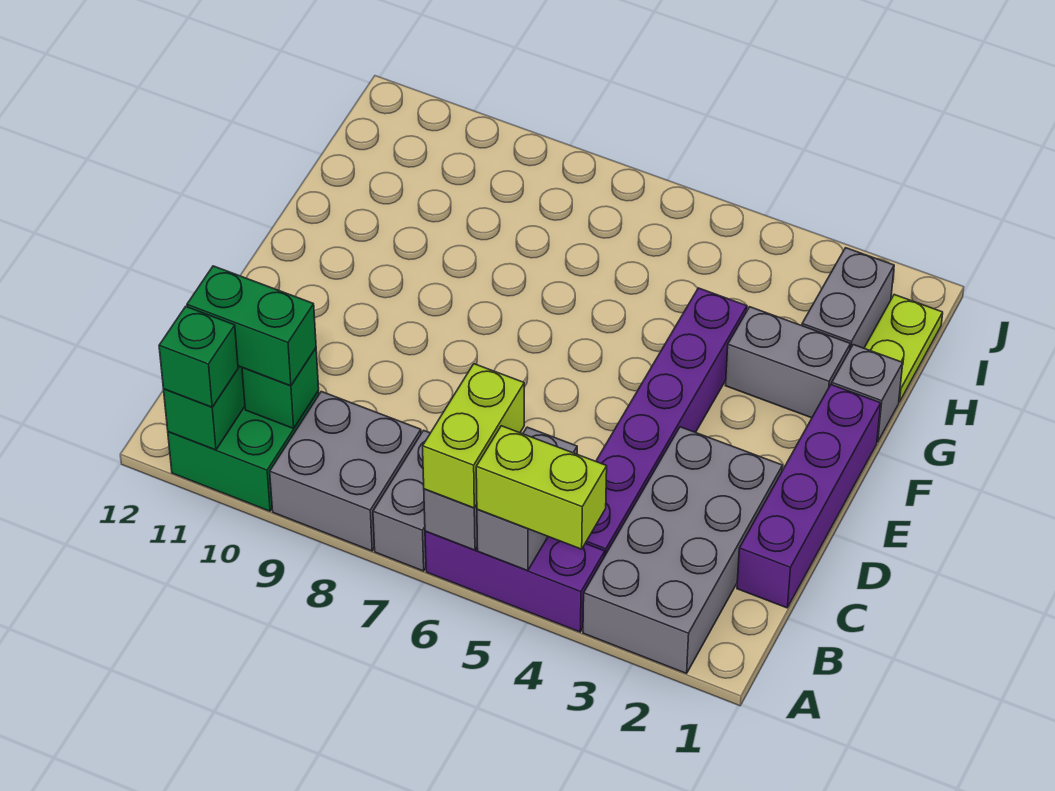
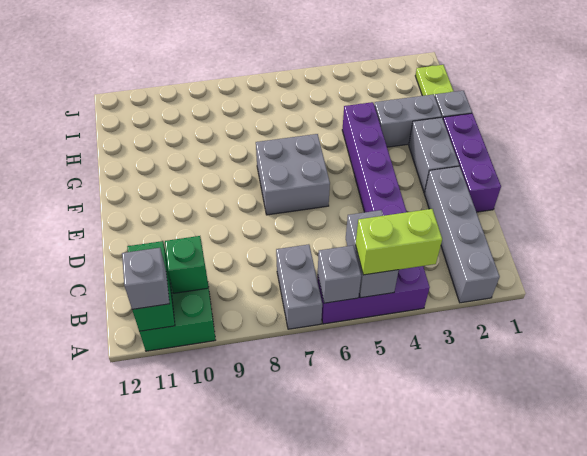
grey brick A2:D3 level 1 -> grey brick A2:D2 level 1
lime brick A6:B6 level 3 -> none
grey brick A8:B9 level 1 -> grey brick E6:F7 level 1
green brick A11 level 3 -> grey brick A11 level 3
green brick B10:B11 level 3 -> none
purple brick C1:F1 level 1 -> purple brick D1:F1 level 1
grey brick H2:I2 level 1 -> grey brick E2:F2 level 1

